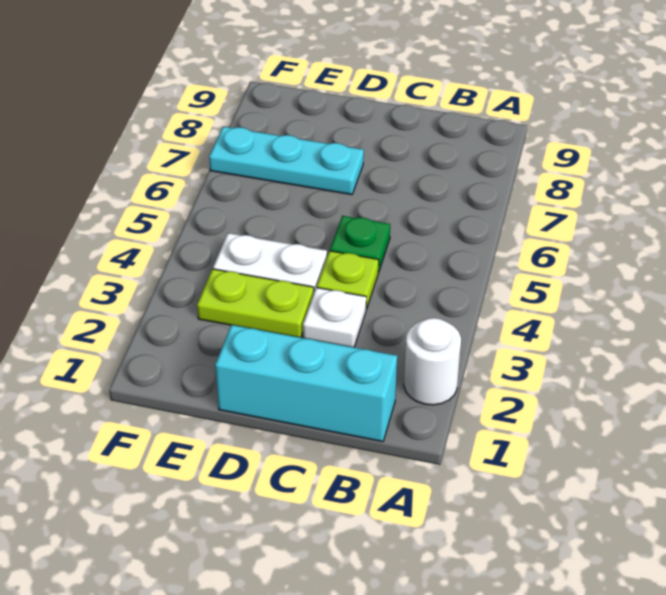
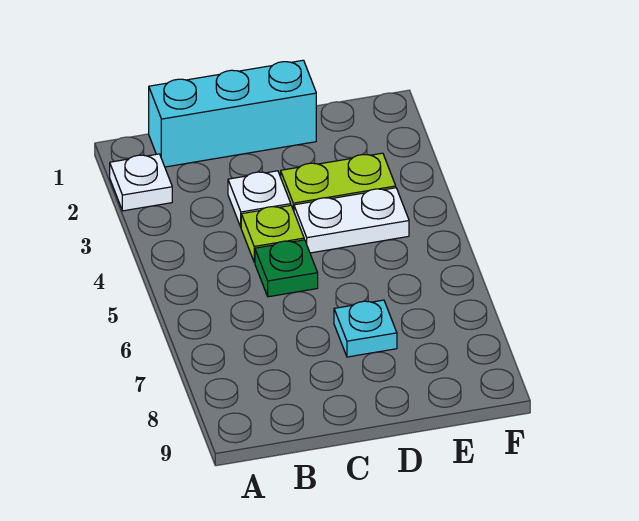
white round brick A2 level 1 -> white plate A2 level 1
cyan plate D7:F7 level 1 -> cyan plate D7 level 1

